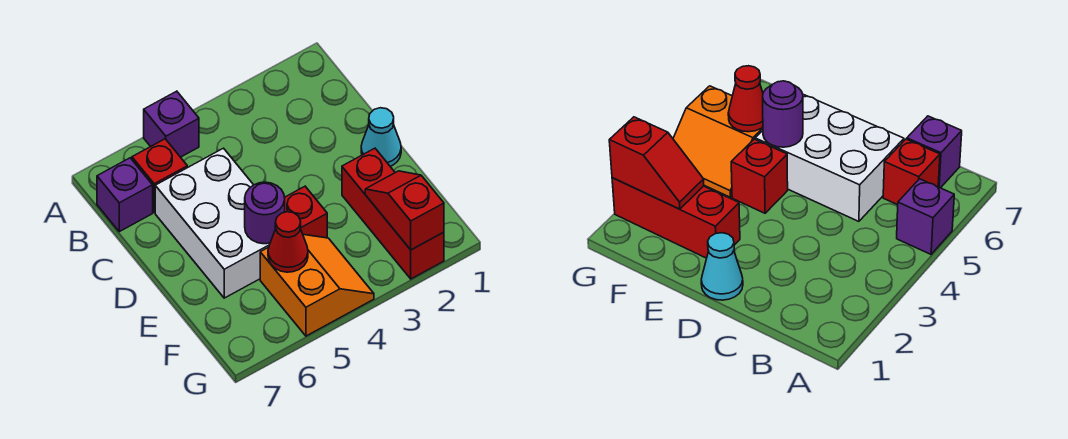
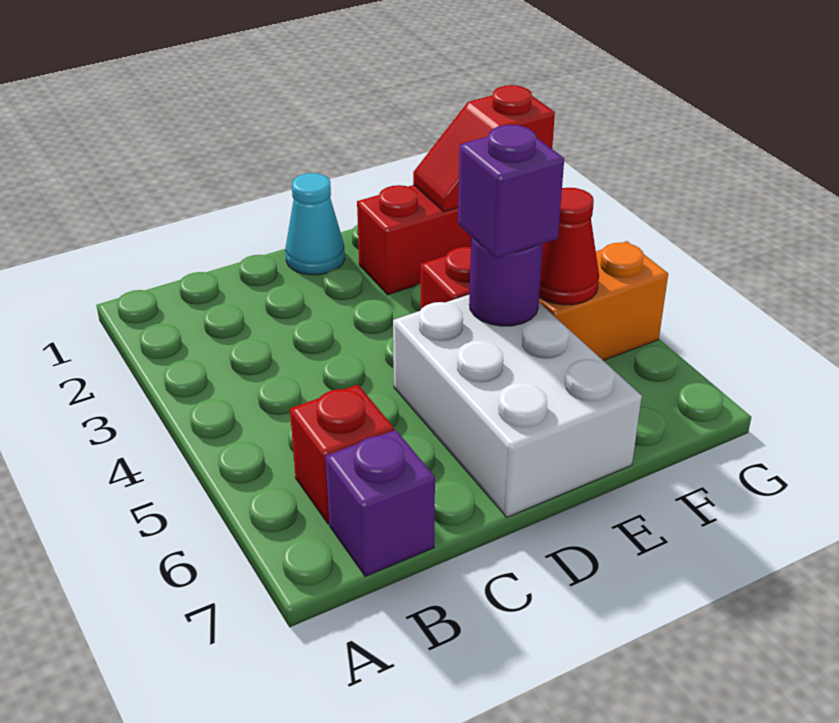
purple brick A5 level 1 -> purple brick E5 level 3
white brick C5:E6 level 1 -> white brick D5:E7 level 1

